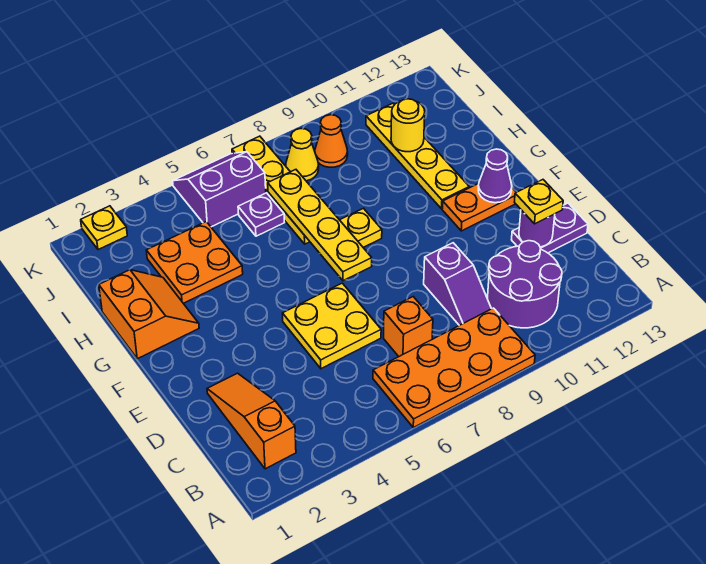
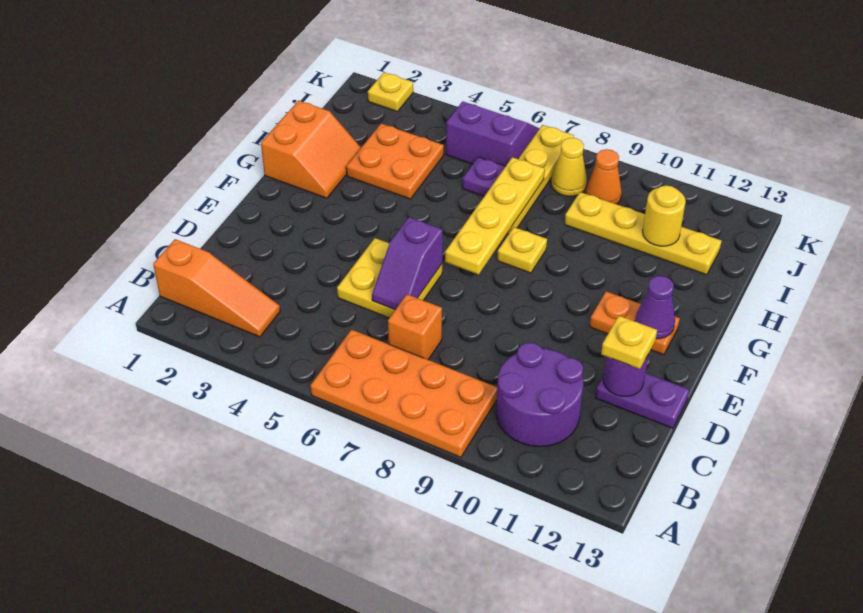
orange slope B2:D2 level 1 top B -> orange slope B1:B3 level 1 top 1
purple slope C9:D9 level 1 top D -> purple slope D6:E6 level 2 top E
yellow plate G11:J11 level 1 -> yellow plate I9:I12 level 1

